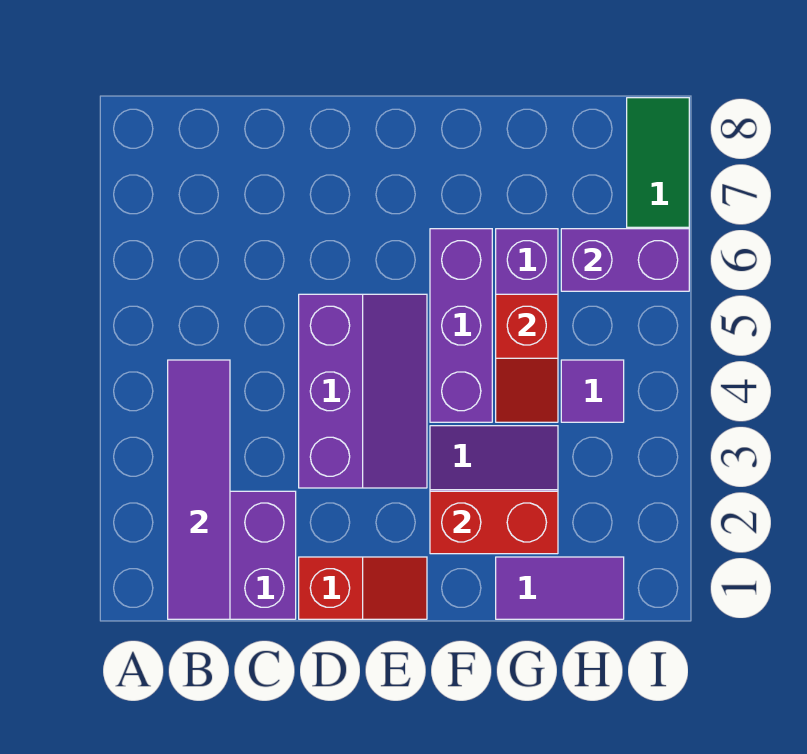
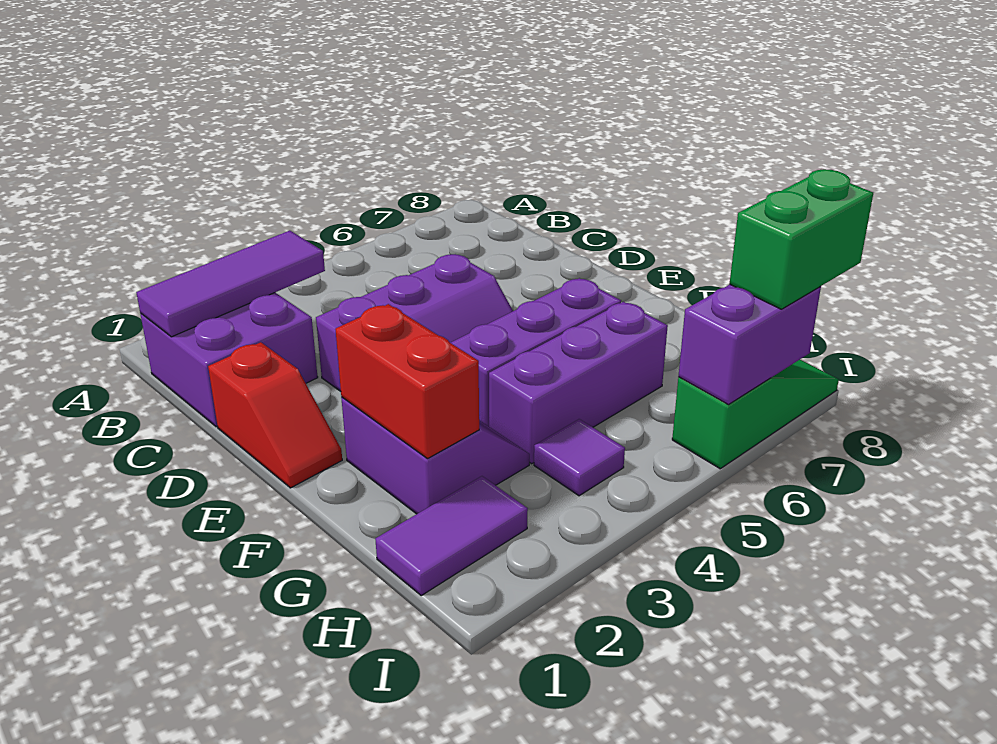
purple tile B1:B4 level 2 -> purple tile B1:B3 level 2
purple tile G1:H1 level 1 -> purple tile H1:H2 level 1
red slope G4:G5 level 2 top 5 -> none
purple brick H6:I6 level 2 -> purple brick I6:I7 level 2
none -> green brick I7:I8 level 3

